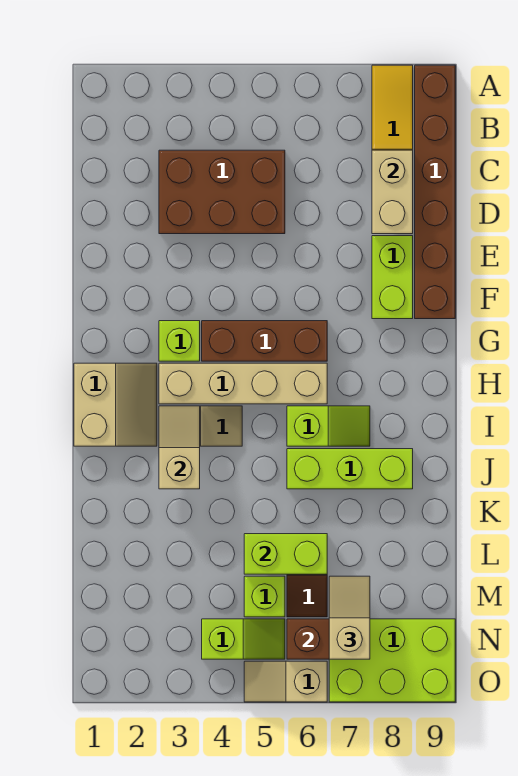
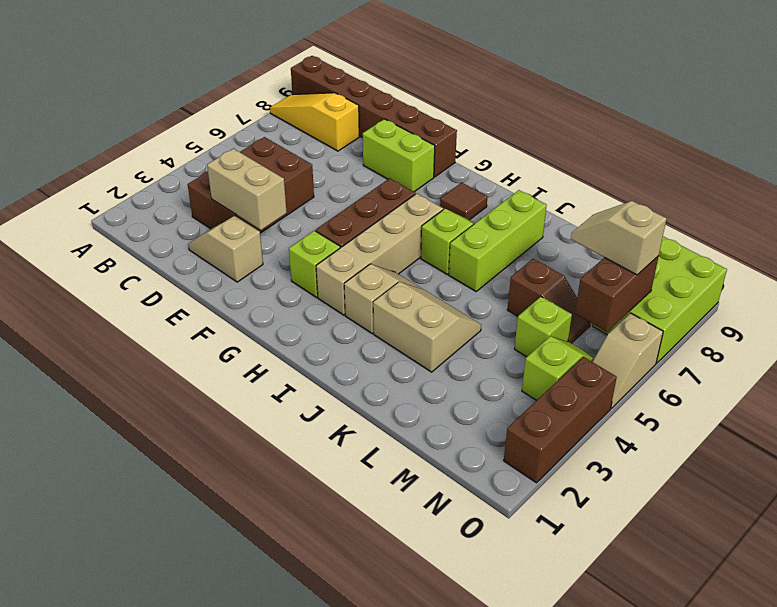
tan brick C8:D8 level 2 -> tan brick D3:E3 level 2
tan slope H1:I2 level 1 top 1 -> tan slope J3:K4 level 1 top 3
none -> brown tile H8 level 1
tan slope I3:J3 level 2 top J -> tan slope D2:E2 level 1 top E
lime brick L5:L6 level 2 -> none
none -> brown brick O2:O4 level 1

